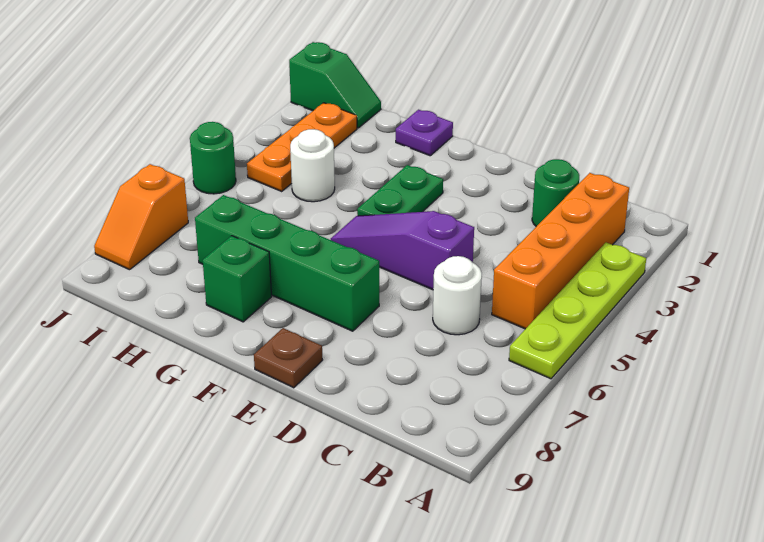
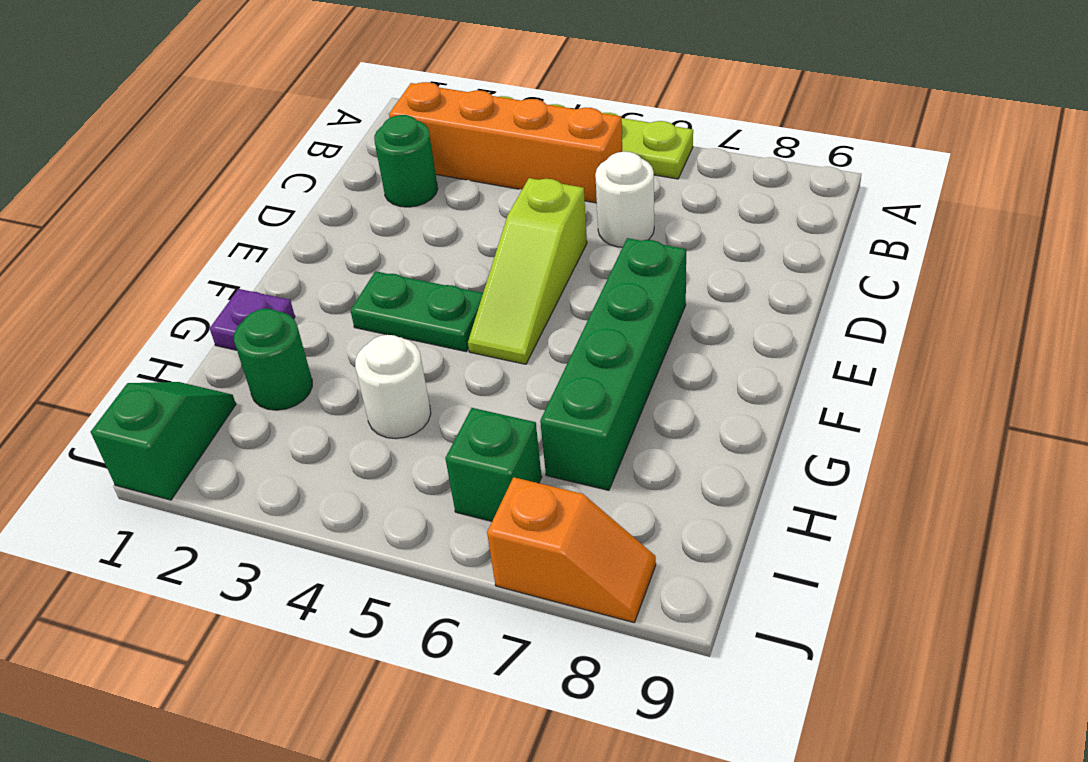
purple slope D5:F5 level 1 top D -> lime slope D5:F5 level 1 top D
brown plate E9 level 1 -> none
green brick G8 level 1 -> green brick I6 level 1
orange plate I2:I4 level 1 -> none
green round brick J5 level 1 -> green round brick H2 level 1

